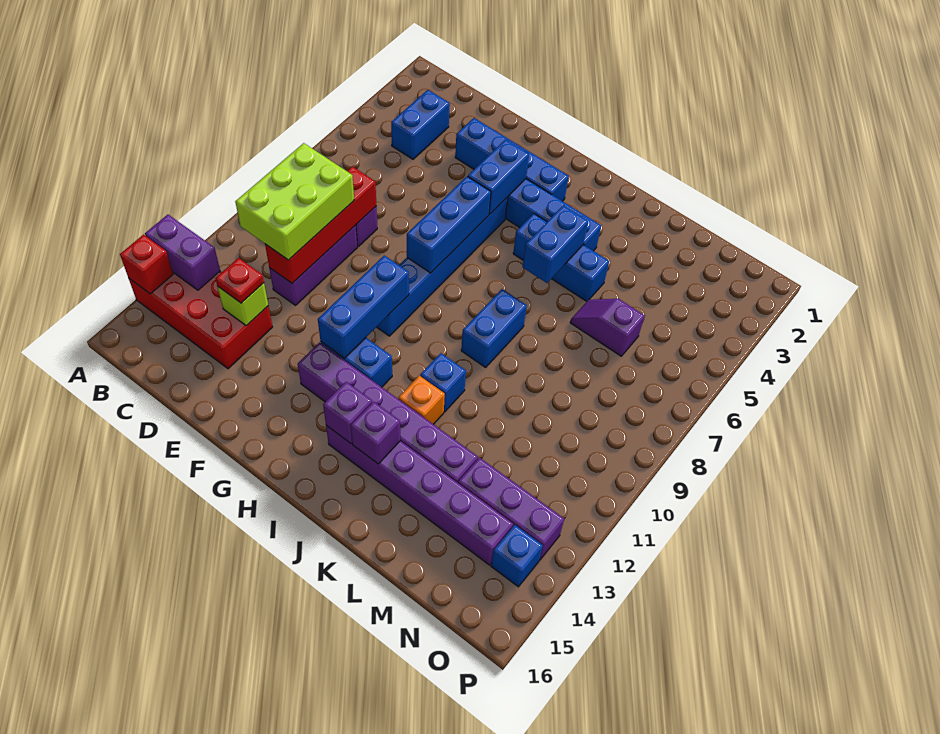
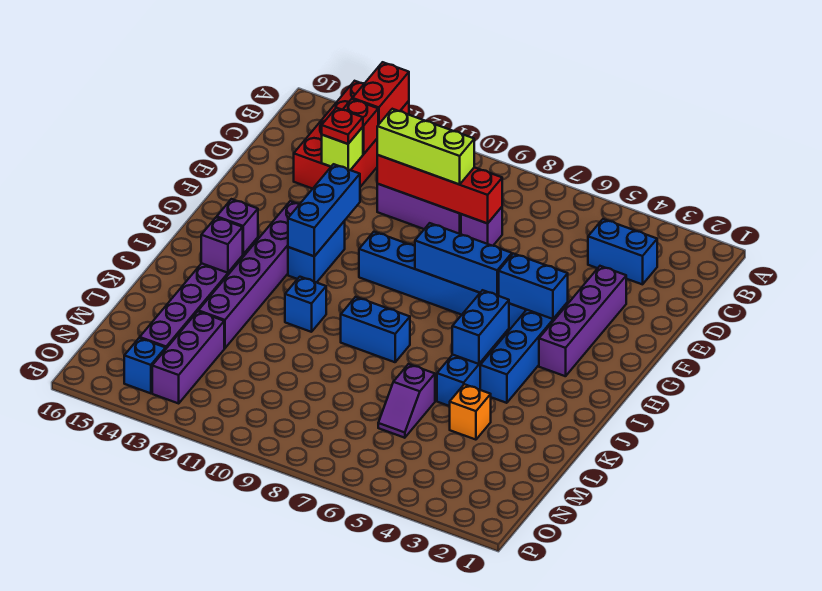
purple brick A13:B13 level 2 -> red brick A13:B13 level 2
red brick A14 level 2 -> red brick C13 level 2
lime brick C9:D11 level 3 -> lime brick D9:D11 level 3
blue brick E3:H3 level 1 -> purple brick E3:H3 level 1
blue brick G10:G12 level 2 -> blue brick F12:H12 level 2
blue brick J5:J6 level 2 -> blue brick I5:J5 level 2
orange brick J12 level 1 -> orange brick L4 level 1
purple slope L6:M6 level 1 top M -> purple slope L6:M6 level 1 top L

